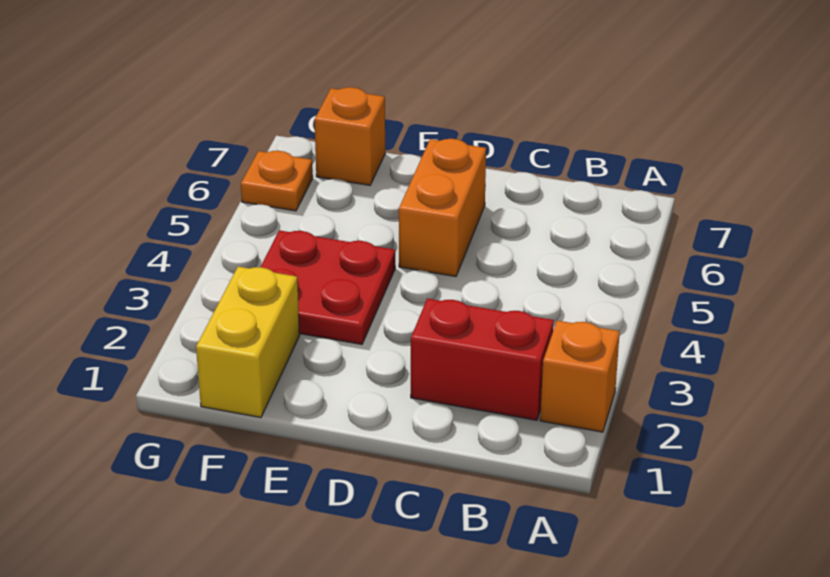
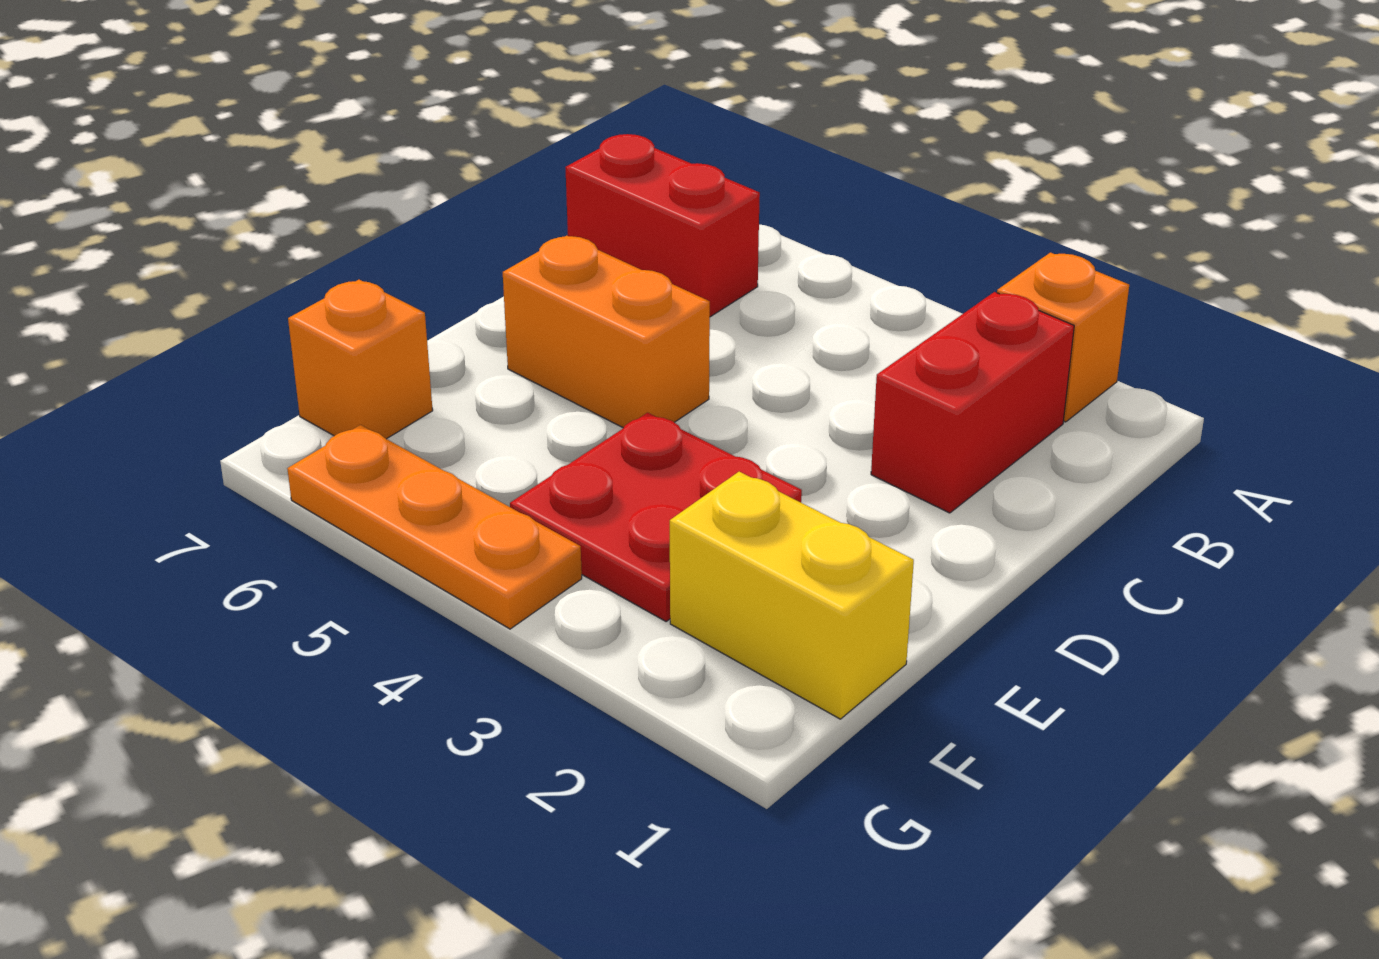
none -> red brick B6:B7 level 1
orange plate G6 level 1 -> orange plate G4:G6 level 1

